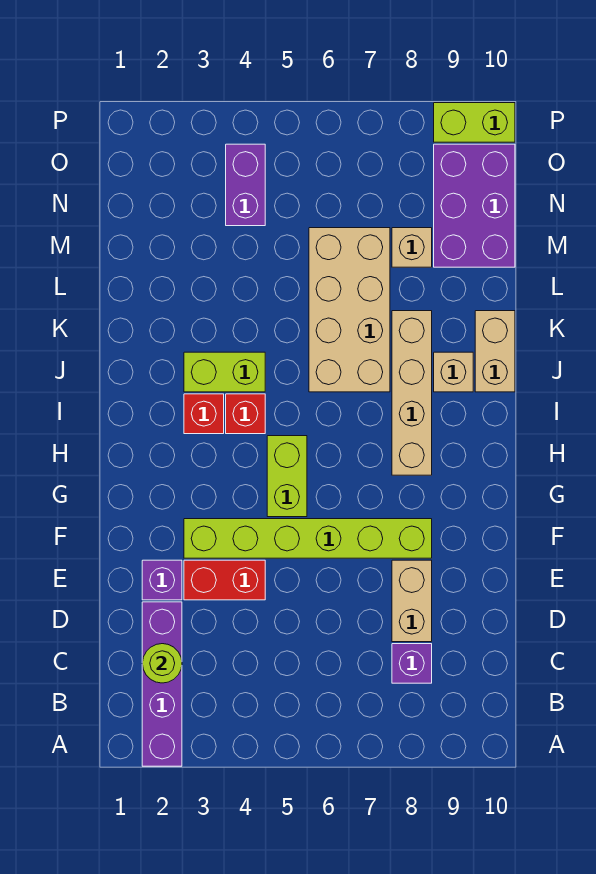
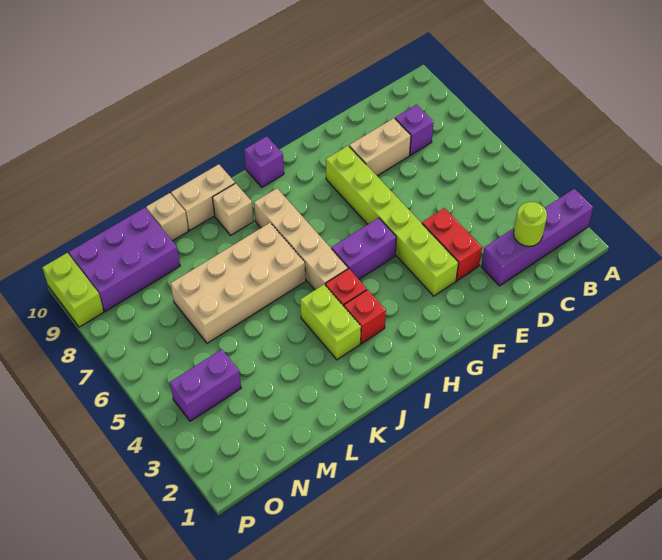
purple brick E2 level 1 -> purple brick H10 level 1
lime brick G5:H5 level 1 -> purple brick G5:H5 level 1
tan brick H8:K8 level 1 -> tan brick I5:I8 level 1
tan brick M8 level 1 -> tan brick L10 level 1

